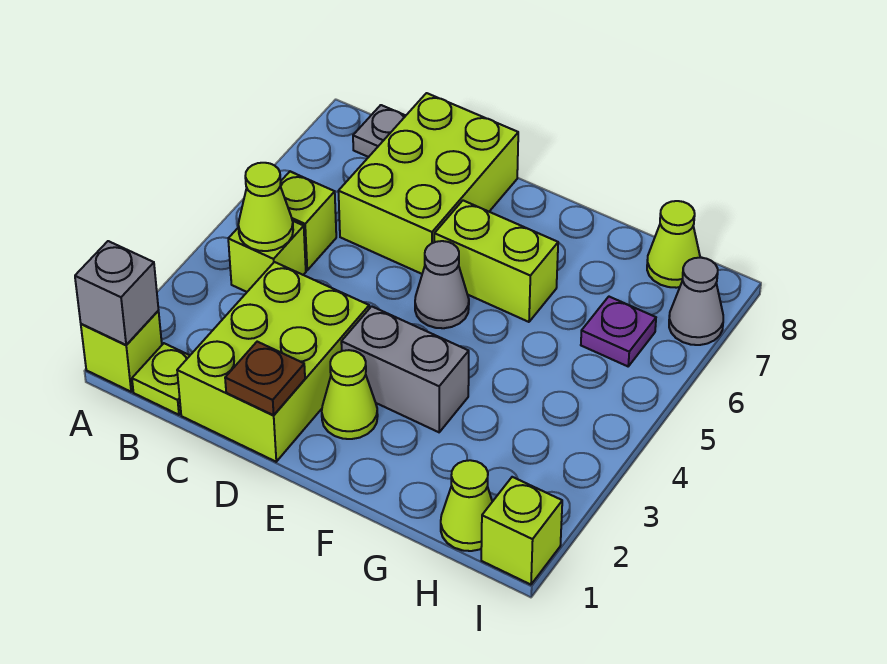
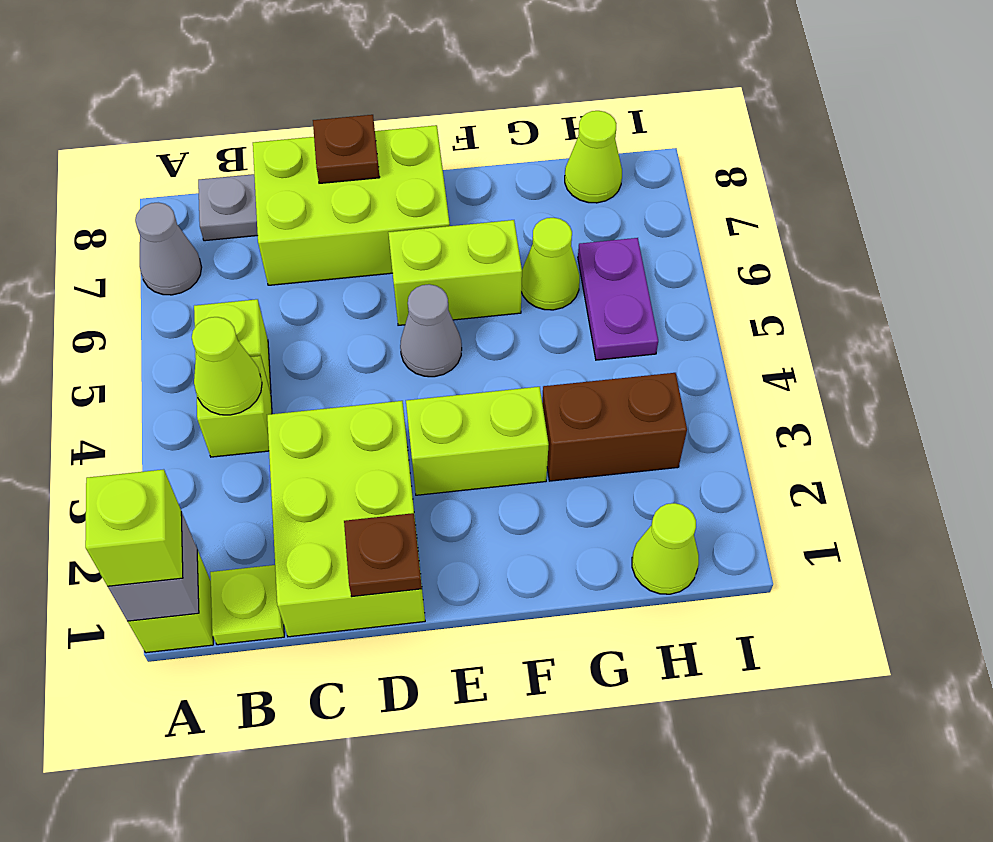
lime brick C6:D8 level 1 -> lime brick C7:E8 level 1
none -> brown plate D8 level 2
lime cone E2 level 1 -> lime cone G6 level 1
grey brick E3:F3 level 1 -> lime brick E3:F3 level 1
none -> brown brick G3:H3 level 1
purple plate H6 level 1 -> purple plate H5:H6 level 1
lime brick I1 level 1 -> lime brick A1 level 3
grey cone I7 level 1 -> grey cone A7 level 1

